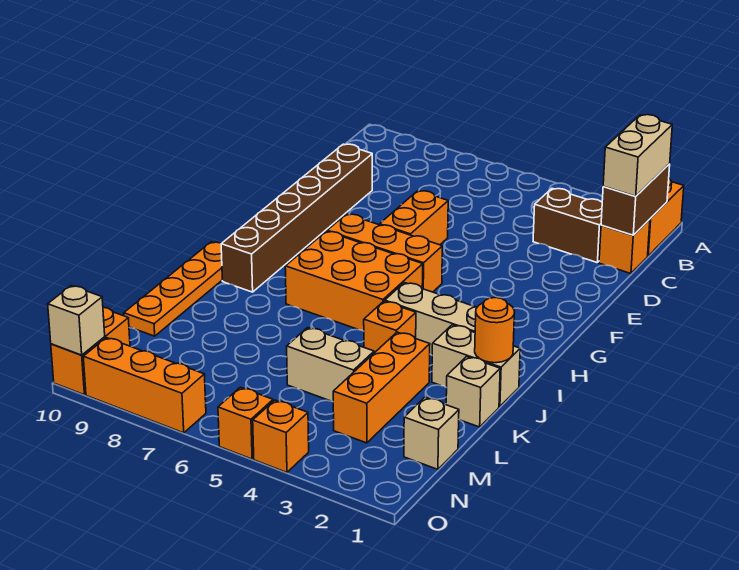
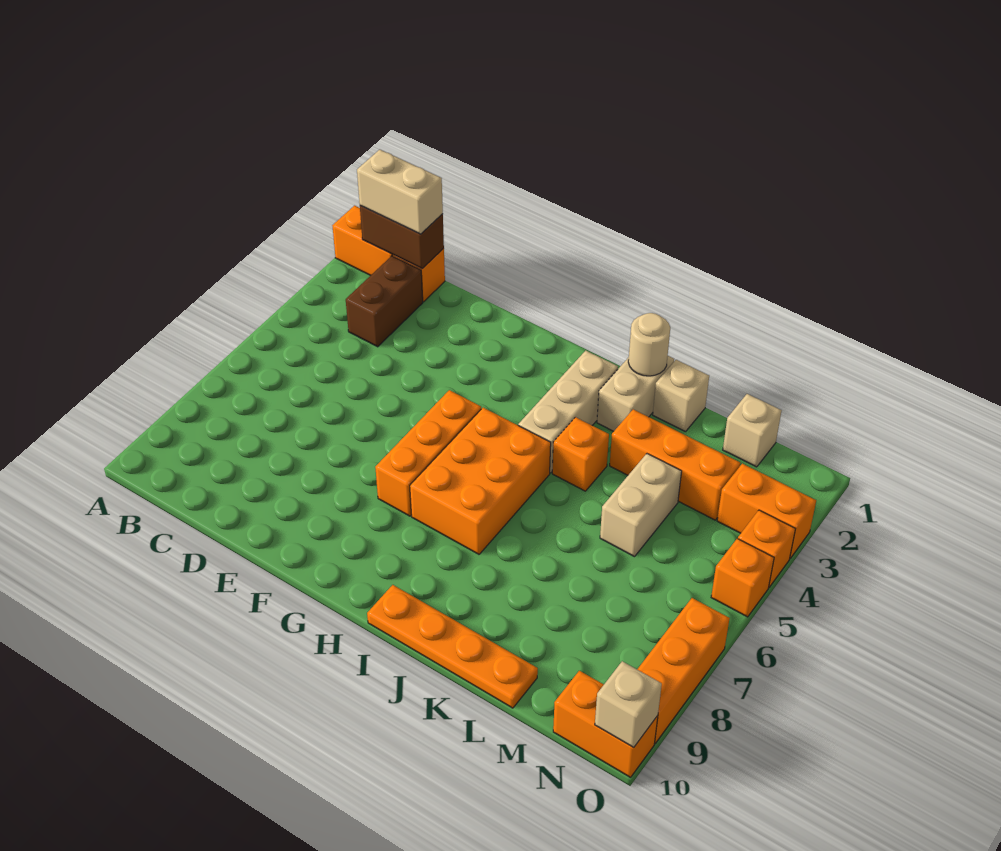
brown brick D9:I9 level 1 -> none
orange brick E6:F6 level 1 -> orange brick N3:O3 level 1
orange round brick J1 level 2 -> tan round brick J1 level 2

